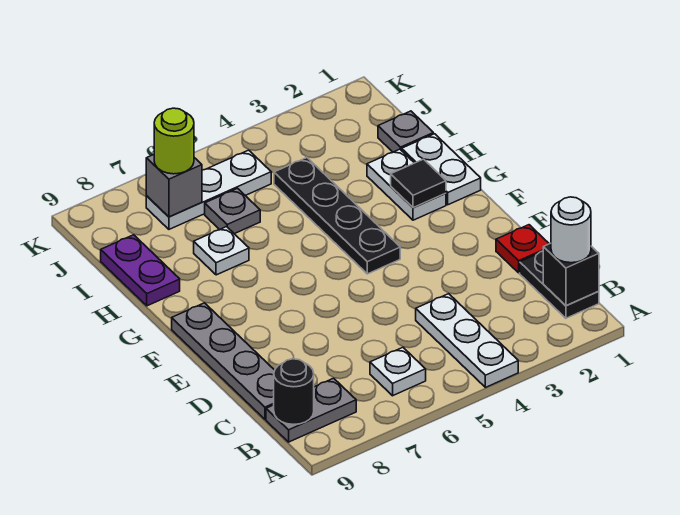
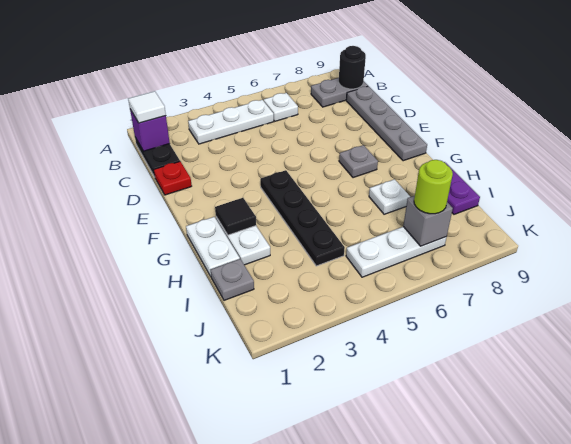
white plate A4:C4 level 1 -> white plate B3:B5 level 1
black brick B1 level 2 -> purple brick B1 level 2
white round brick B1 level 3 -> white tile B1 level 3
grey plate I6 level 1 -> grey plate F7 level 1

